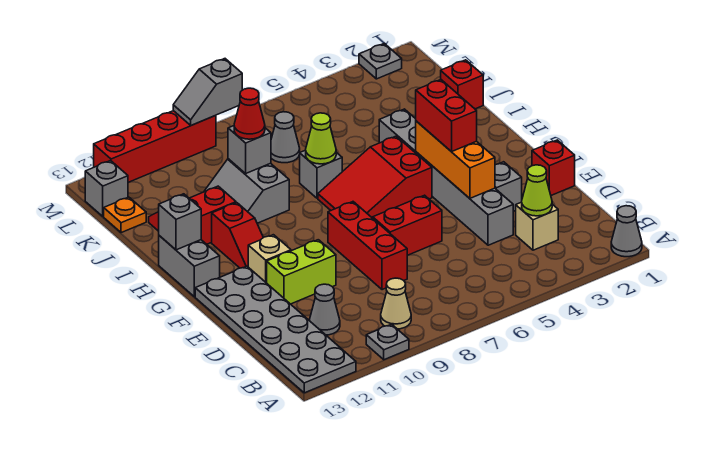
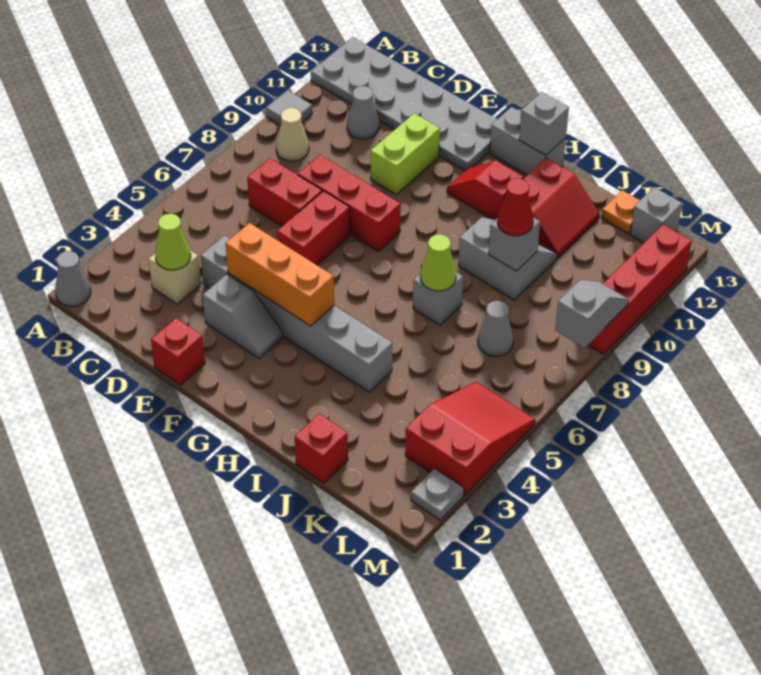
grey plate A10 level 1 -> grey tile A10 level 1
red brick F4:G4 level 3 -> red brick C7:D7 level 1
tan brick F11 level 1 -> none
red slope G5:H7 level 1 top 5 -> red slope L3:M5 level 1 top 3

